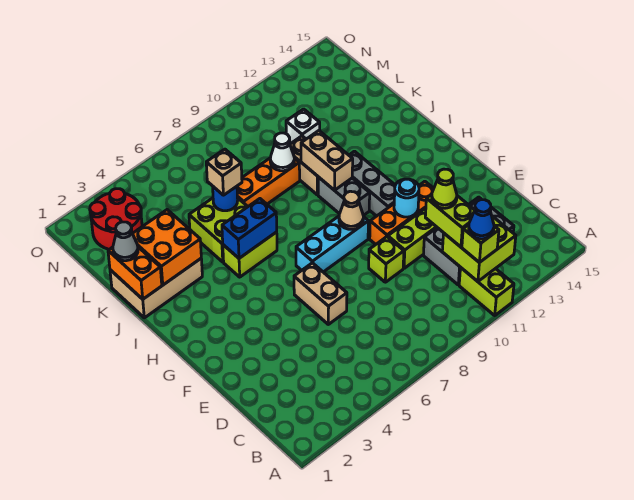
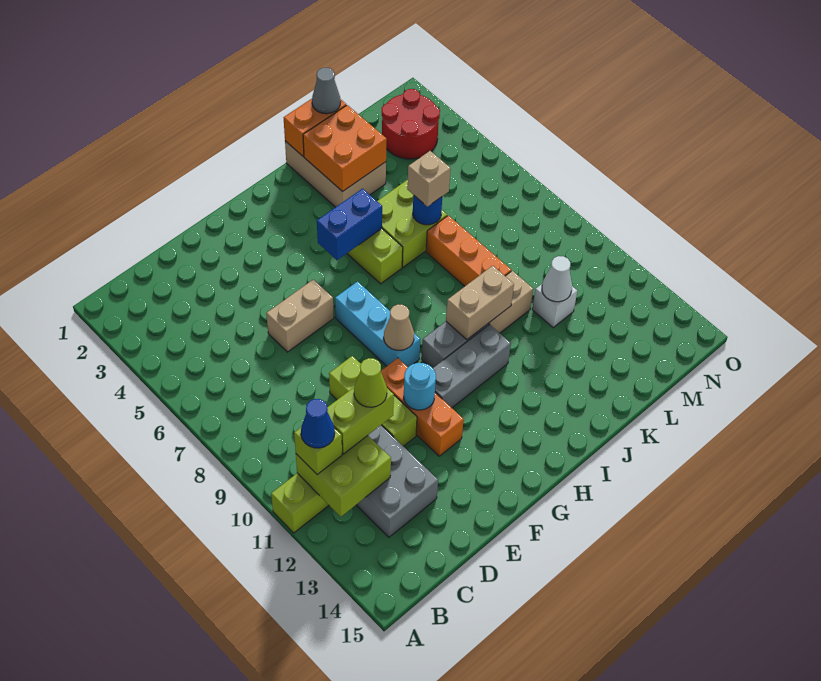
blue brick I5:I6 level 2 -> blue brick H5:I5 level 2
white cone K9 level 2 -> white cone L11 level 2

